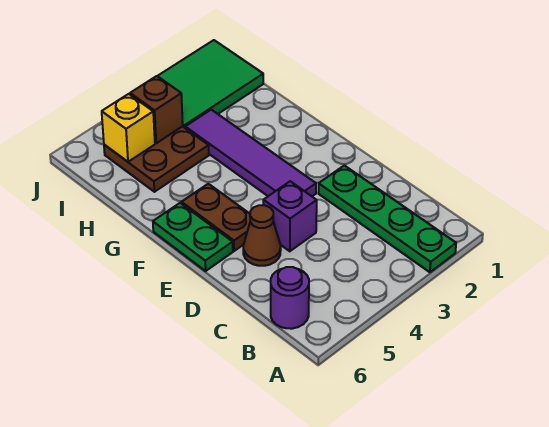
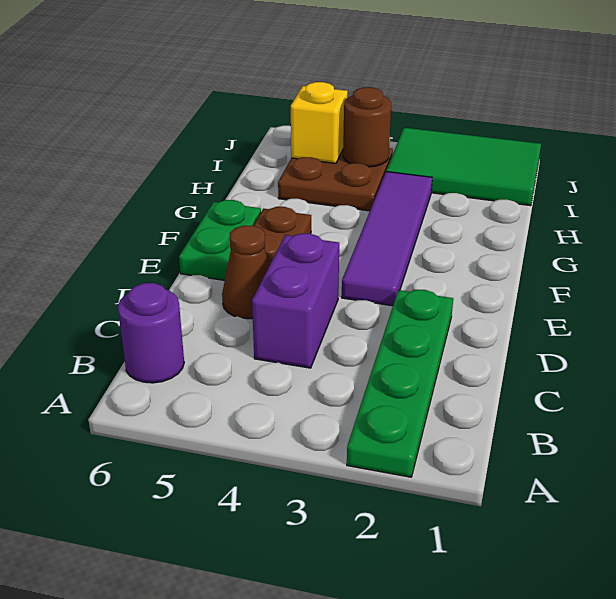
purple brick D4 level 1 -> purple brick C4:D4 level 1
brown brick I4 level 2 -> brown round brick I4 level 2

